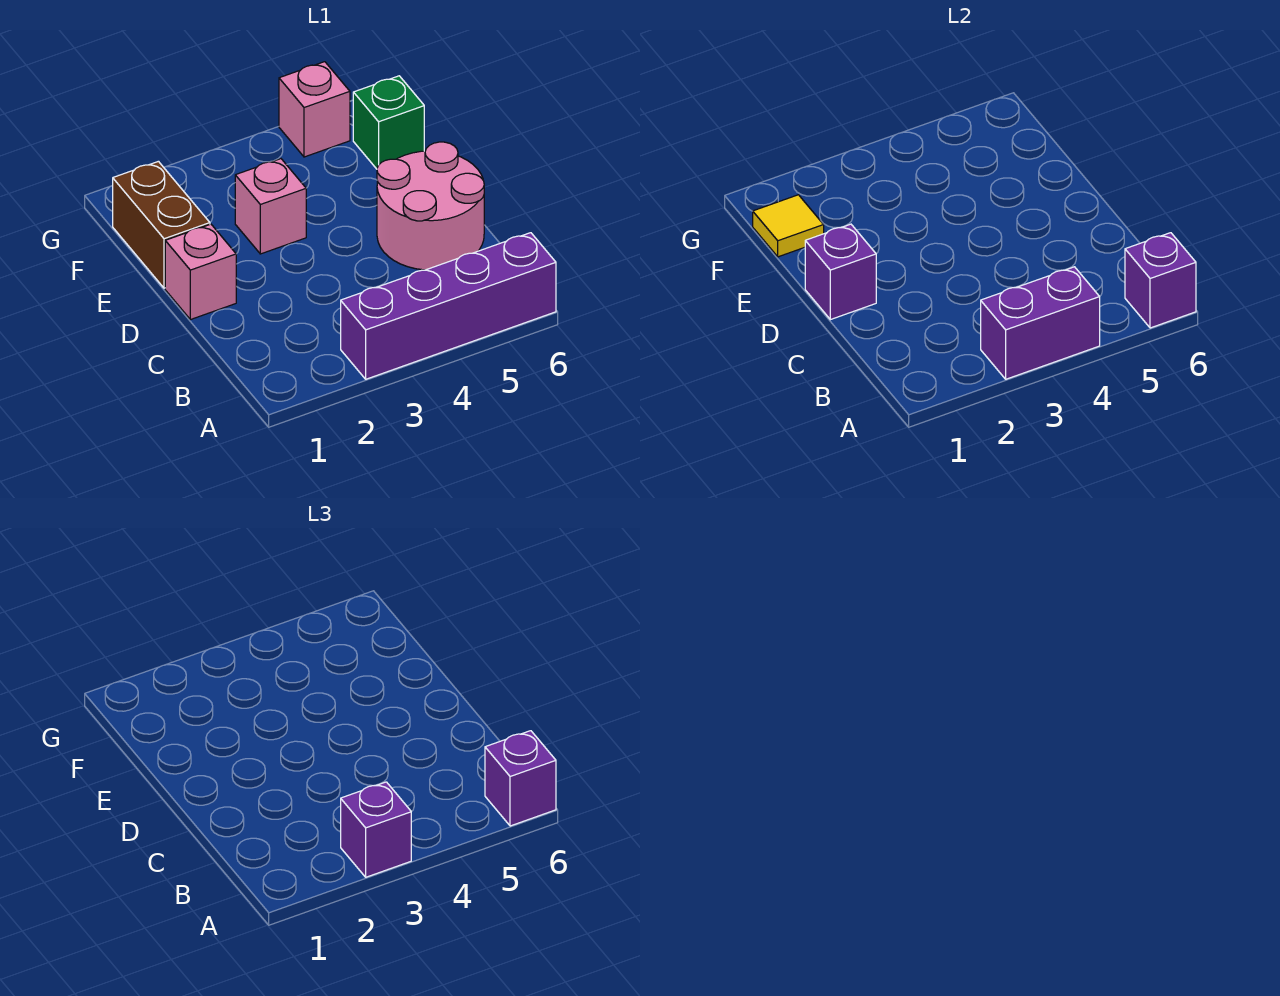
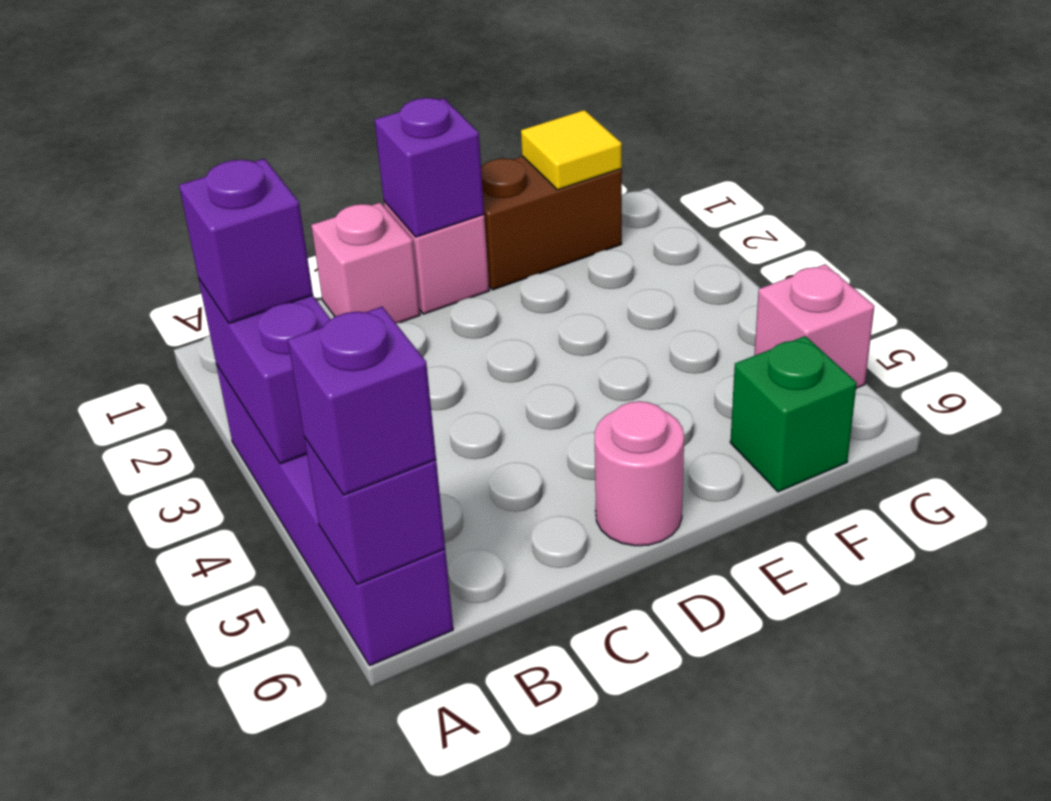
pink round brick C5:D6 level 1 -> pink round brick D6 level 1
pink brick E3 level 1 -> pink brick C1 level 1

